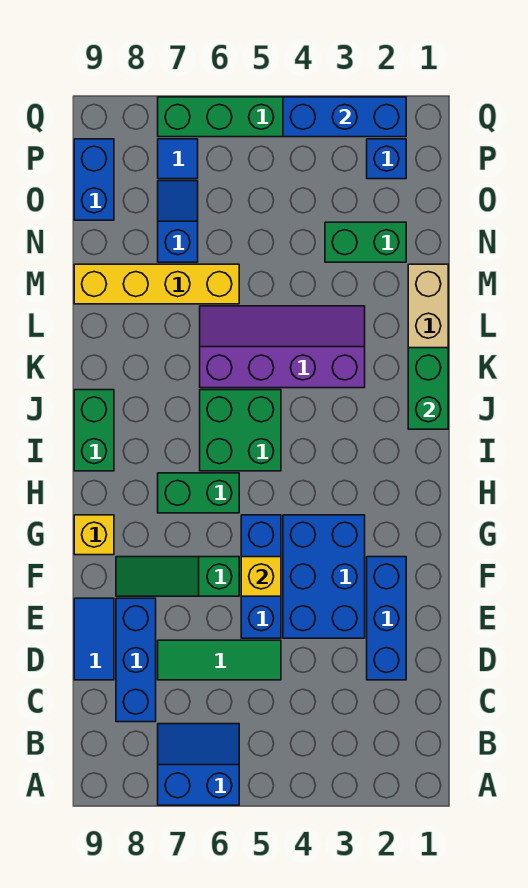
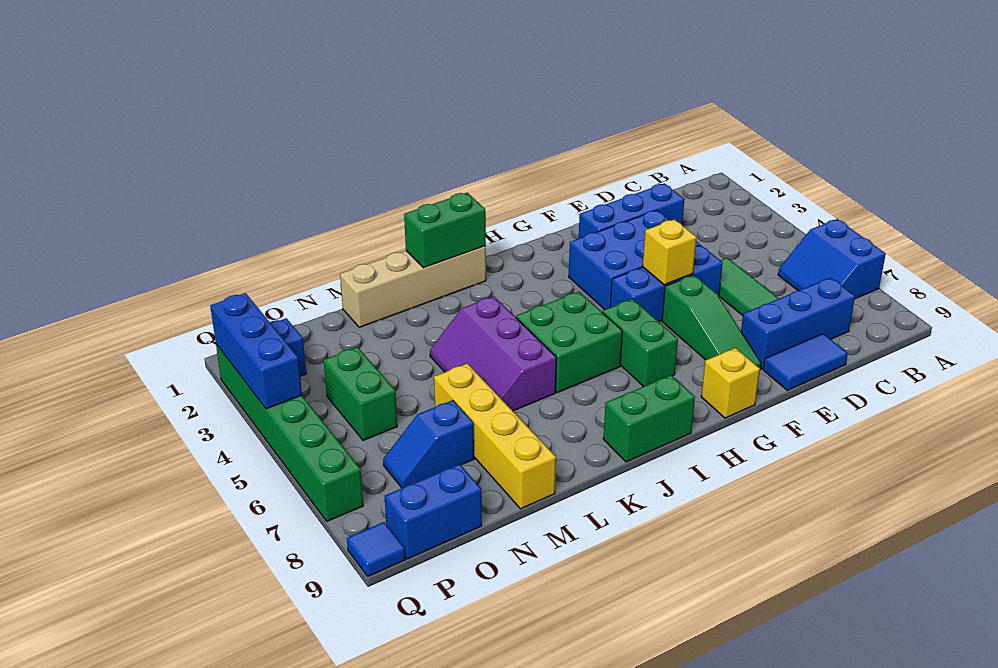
purple slope K3:L6 level 1 top K -> purple slope K4:L6 level 1 top K
green brick N2:N3 level 1 -> green brick O4:O5 level 1
blue tile P7 level 1 -> blue tile Q9 level 1

